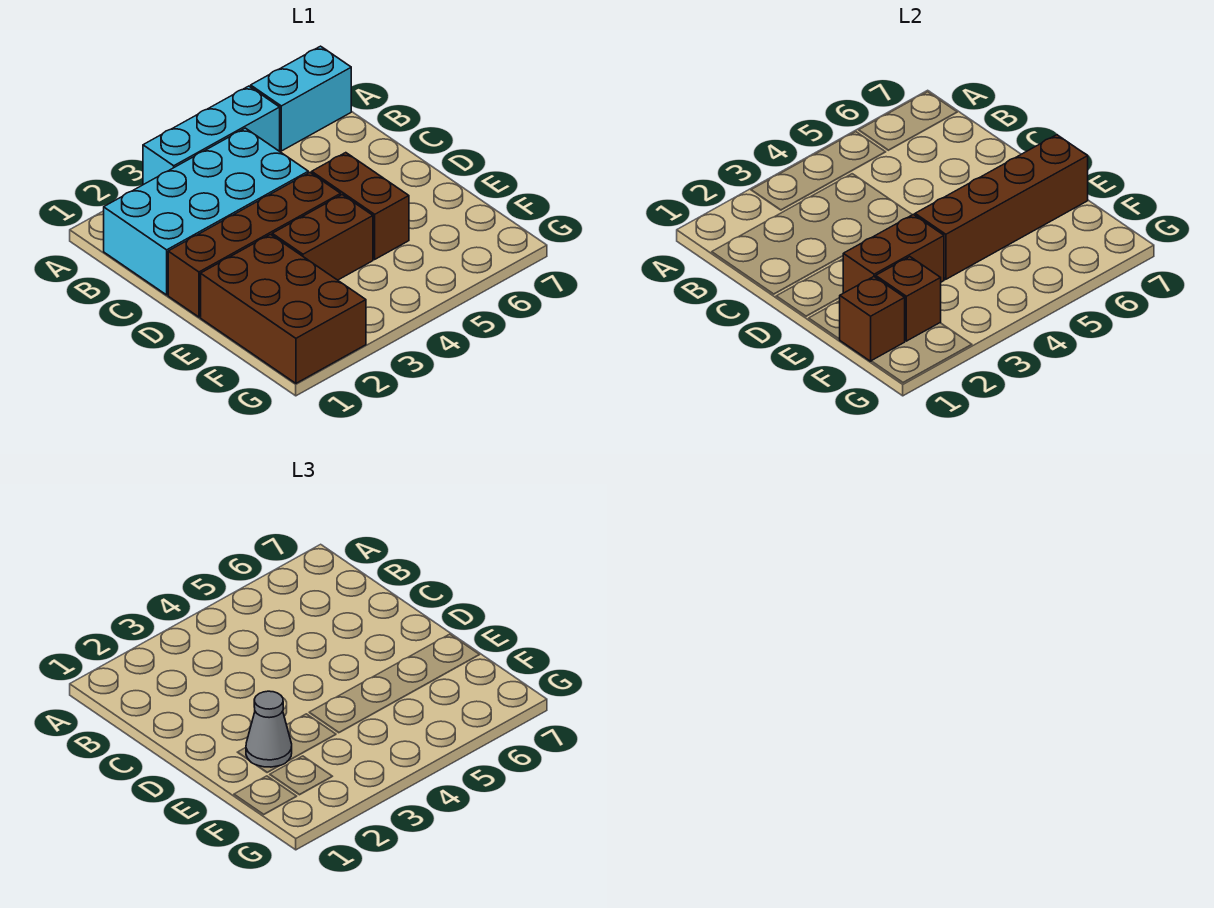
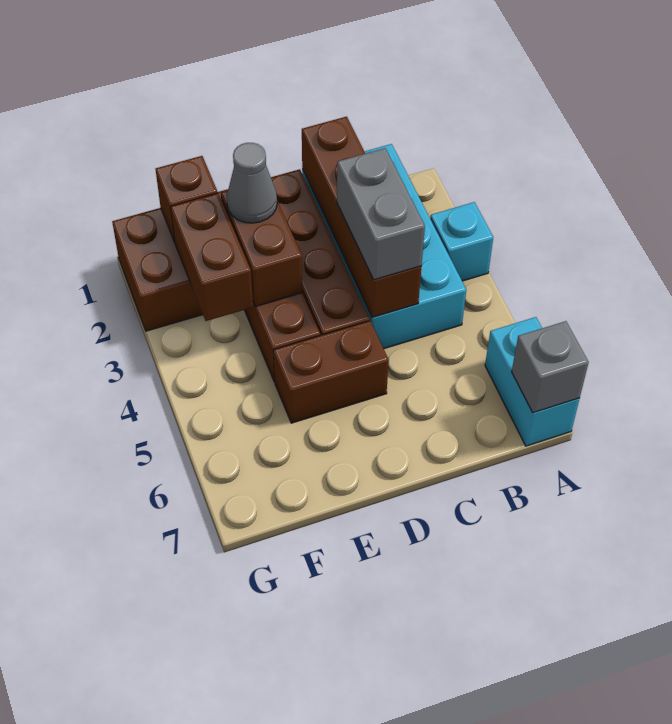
cyan brick A3:A5 level 1 -> cyan brick A3 level 1
none -> grey brick A7 level 2
none -> grey brick C3:C4 level 3
brown brick E4:E7 level 2 -> brown brick C1:C4 level 2
brown brick F2 level 2 -> brown brick F2:F3 level 2

